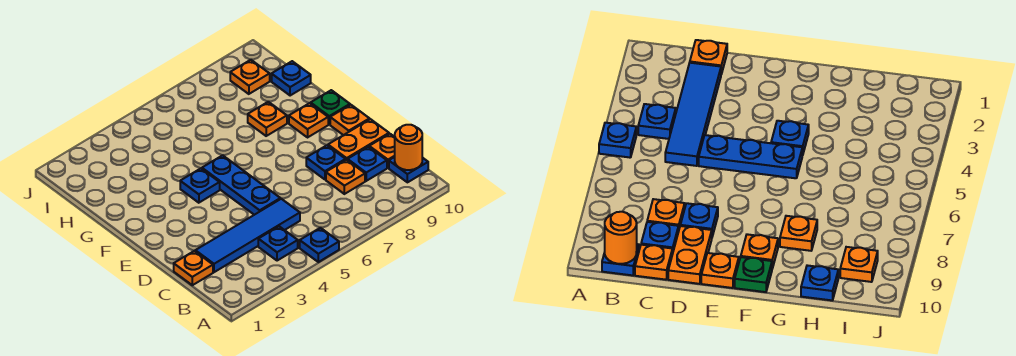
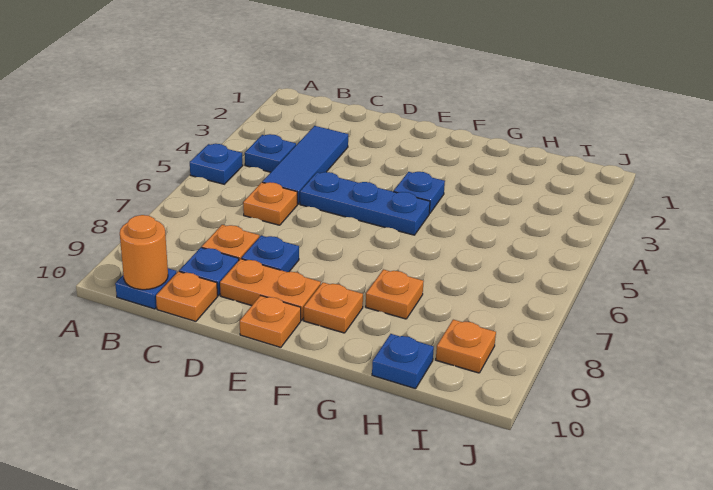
orange plate C1 level 1 -> orange plate C6 level 1
blue tile C2:C5 level 1 -> blue tile C3:C5 level 1
orange plate D9:D10 level 1 -> orange plate D9:E9 level 1
green plate F10 level 1 -> none

